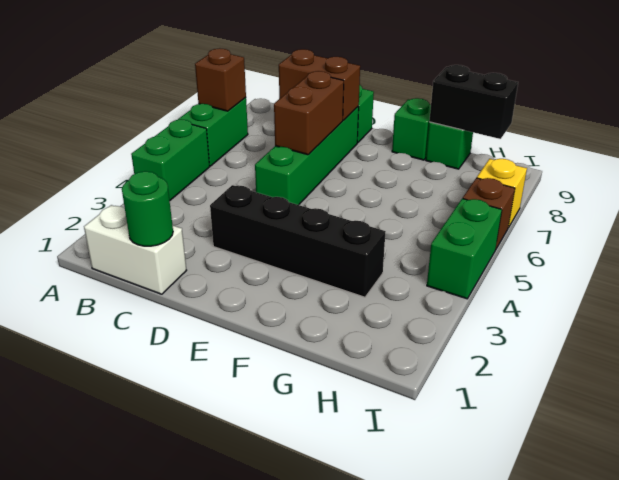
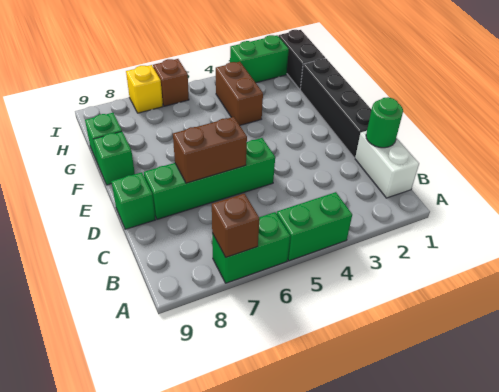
brown brick C8:D8 level 2 -> brown brick G4:H4 level 1
black brick D3:G3 level 1 -> black brick D1:G1 level 1
black brick G9:H9 level 2 -> black brick H1:I1 level 1
green brick I4:I5 level 1 -> green brick I2:I3 level 1

